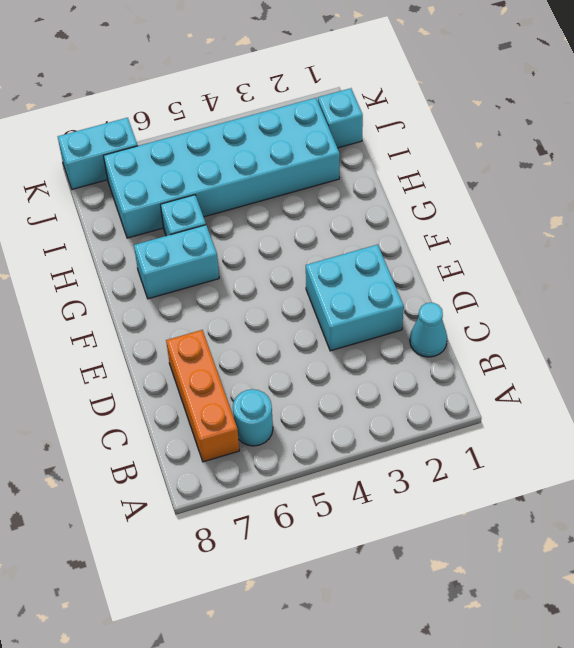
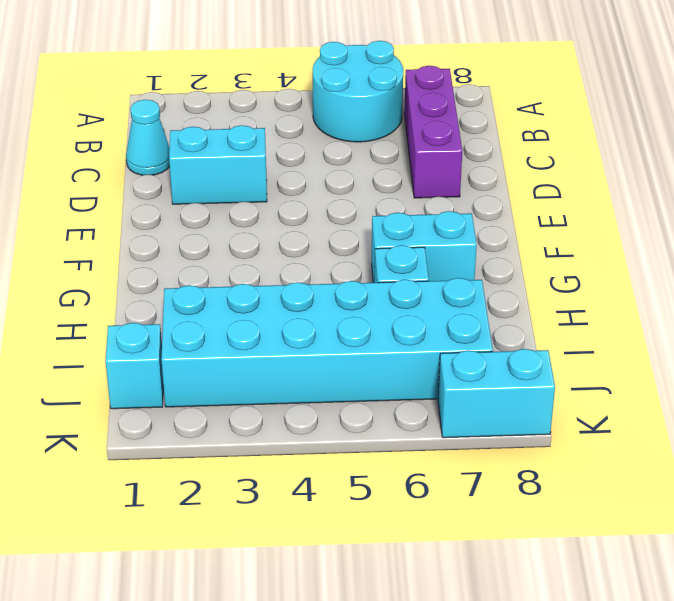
cyan round brick B6 level 1 -> cyan round brick A5:B6 level 1
orange brick B7:D7 level 1 -> purple brick B7:D7 level 1
cyan brick D2:E3 level 1 -> cyan brick D2:D3 level 1

